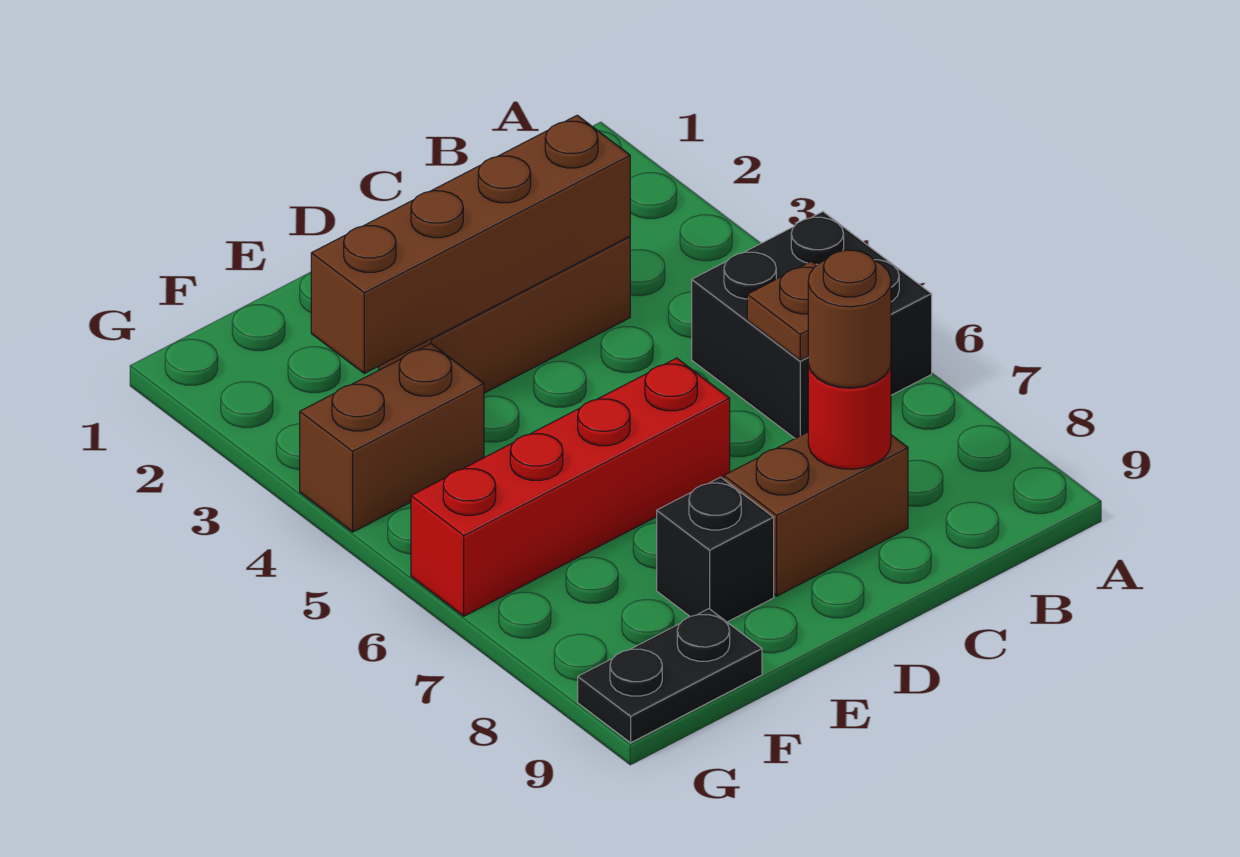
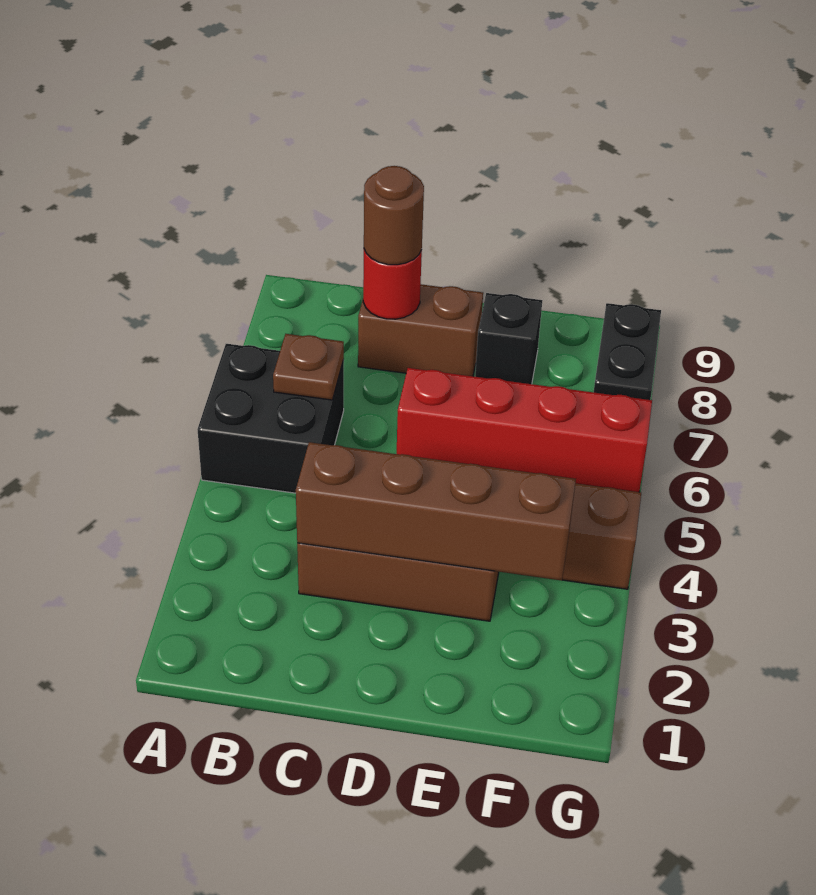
black plate F9:G9 level 1 -> black plate G8:G9 level 1

